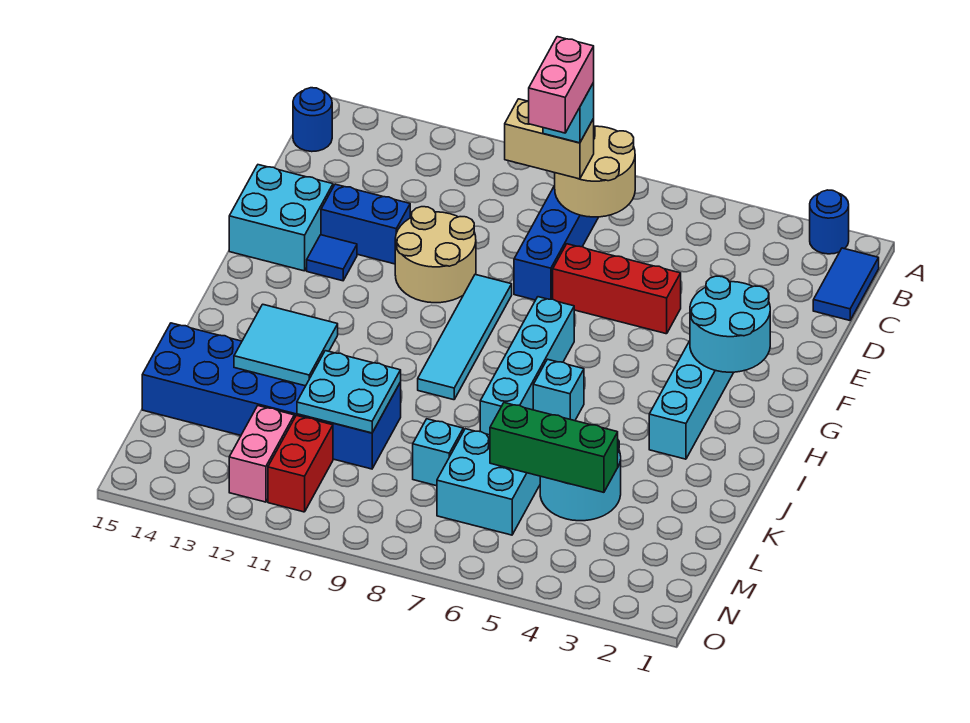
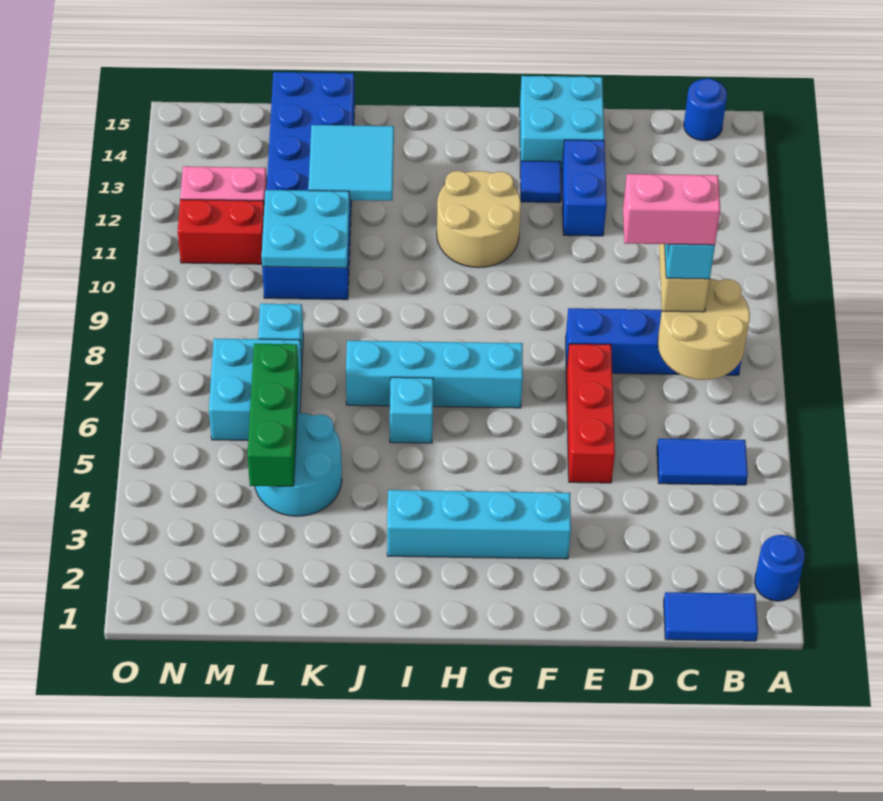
none -> blue tile B5:C5 level 1
tan round brick E10:F11 level 1 -> tan round brick G11:H12 level 1
cyan round brick F2:G3 level 2 -> none
cyan tile F9:I9 level 1 -> none

